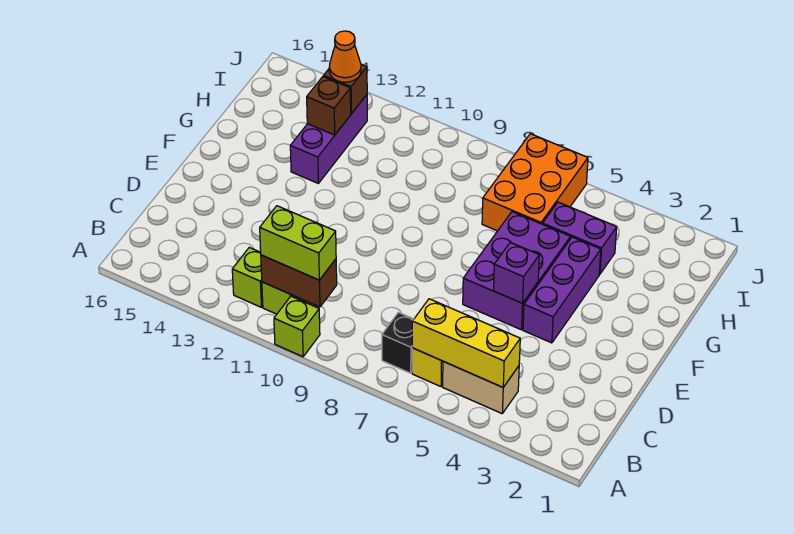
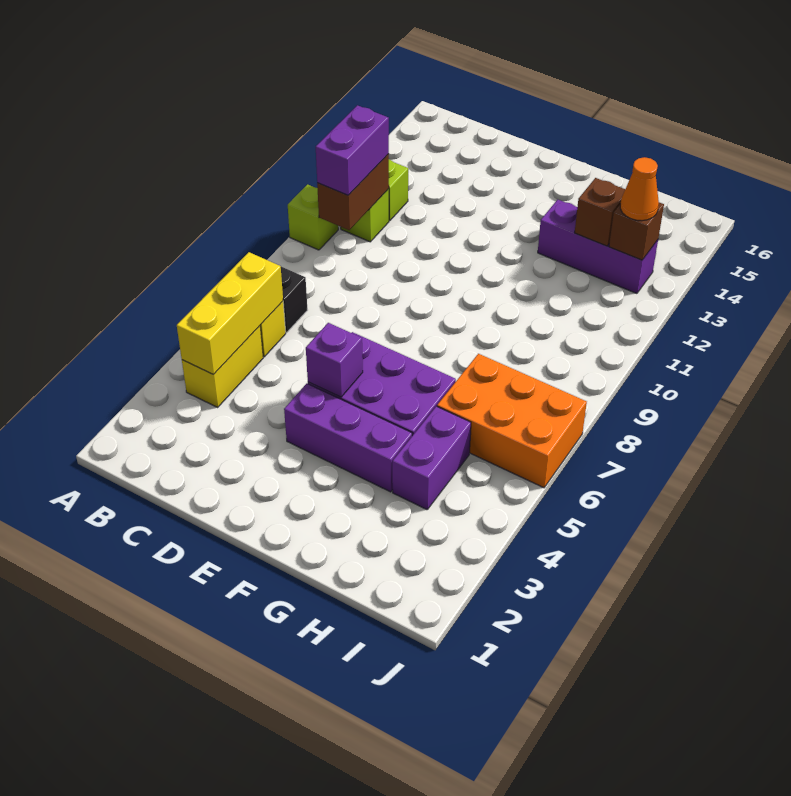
tan brick B4:B5 level 1 -> yellow brick B4:B5 level 1
lime brick B10:B11 level 3 -> purple brick B10:B11 level 3

